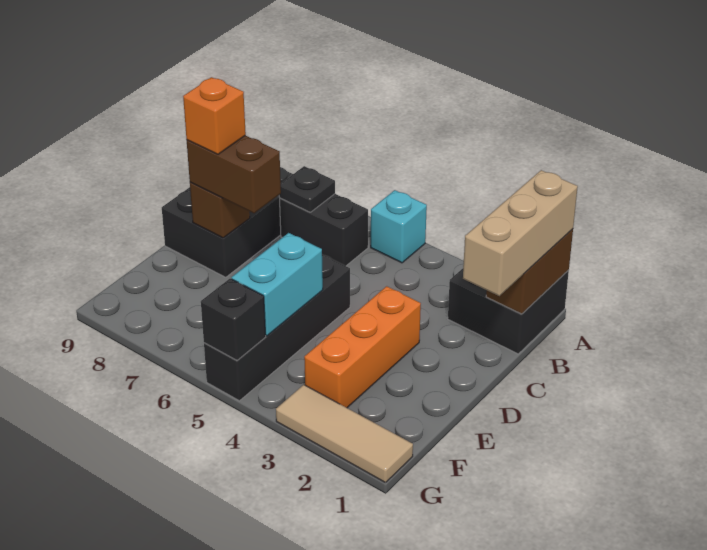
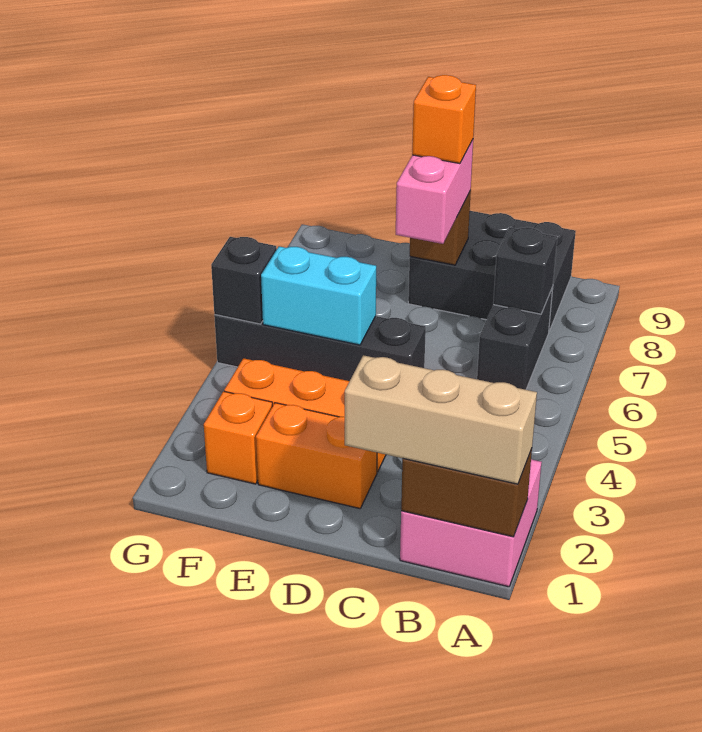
black brick A1:B2 level 1 -> pink brick A1:B2 level 1
cyan brick A5 level 1 -> none
black plate B7 level 2 -> black brick B7 level 2
none -> orange brick D2:E2 level 1
brown brick D7:D8 level 3 -> pink brick D7:D8 level 3
none -> orange brick F2 level 1
tan tile G1:G3 level 1 -> none

